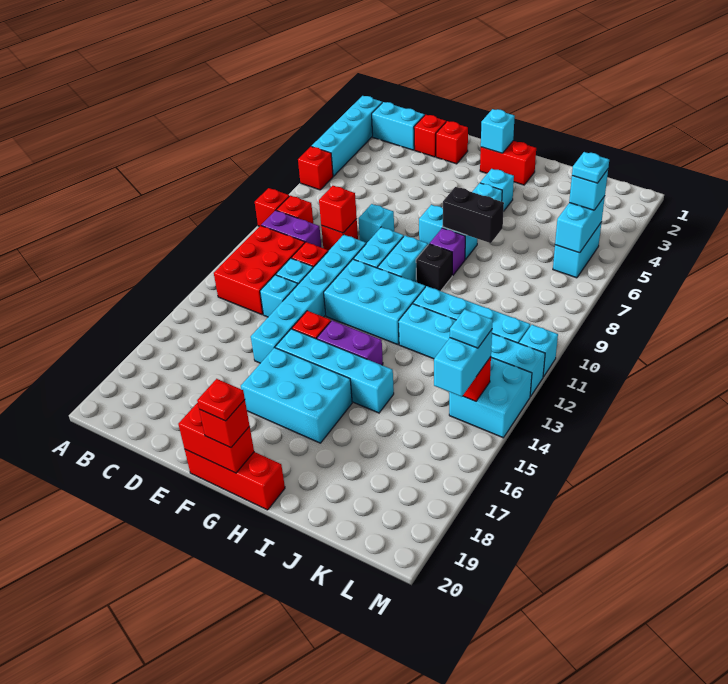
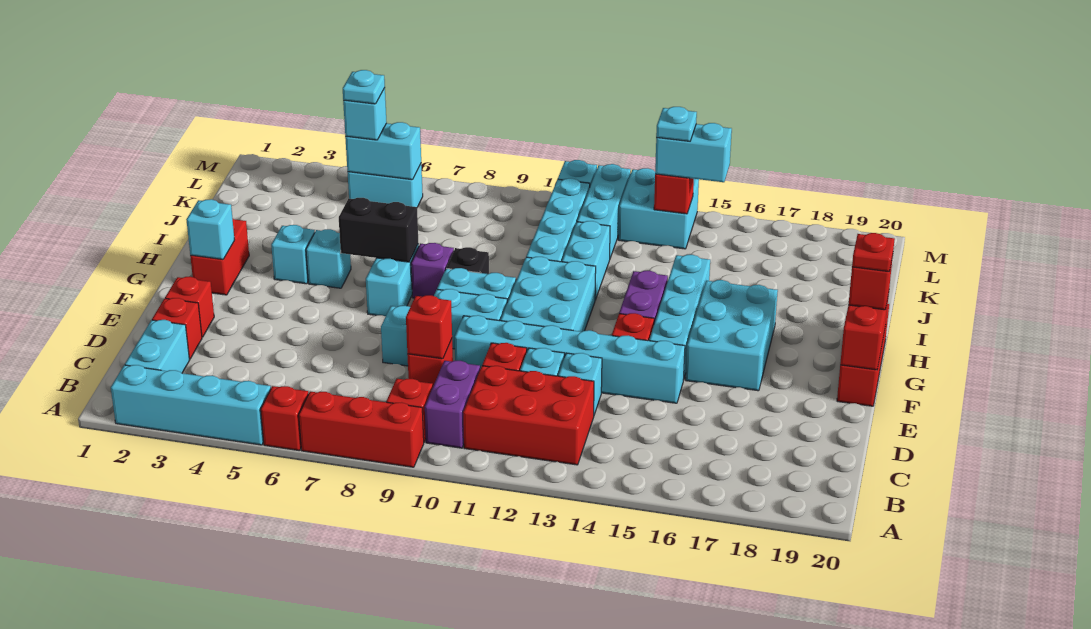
red brick A9 level 1 -> red brick A7:A9 level 1
black brick H7:I7 level 2 -> black brick H6:H7 level 2

